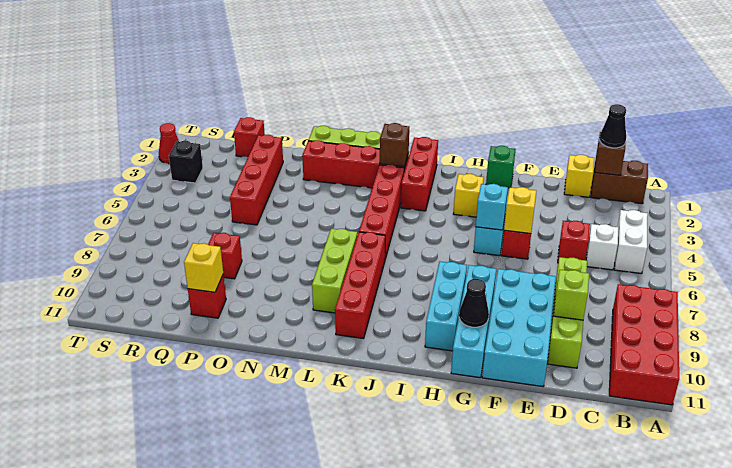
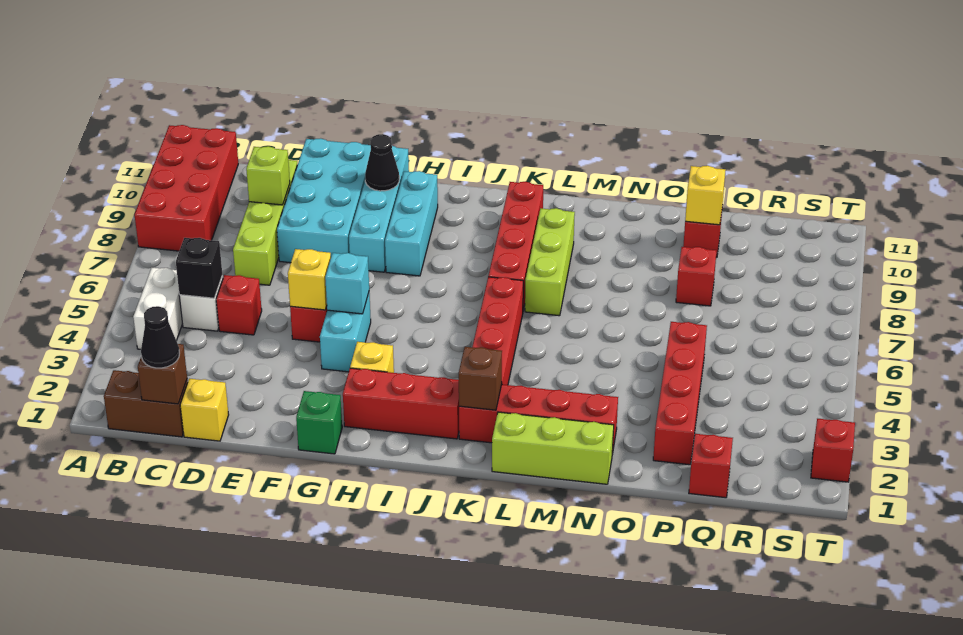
red brick J1:J3 level 1 -> red brick H2:J2 level 1
black brick S3 level 1 -> black brick C5 level 2
red cone T2 level 1 -> red brick T2 level 1

